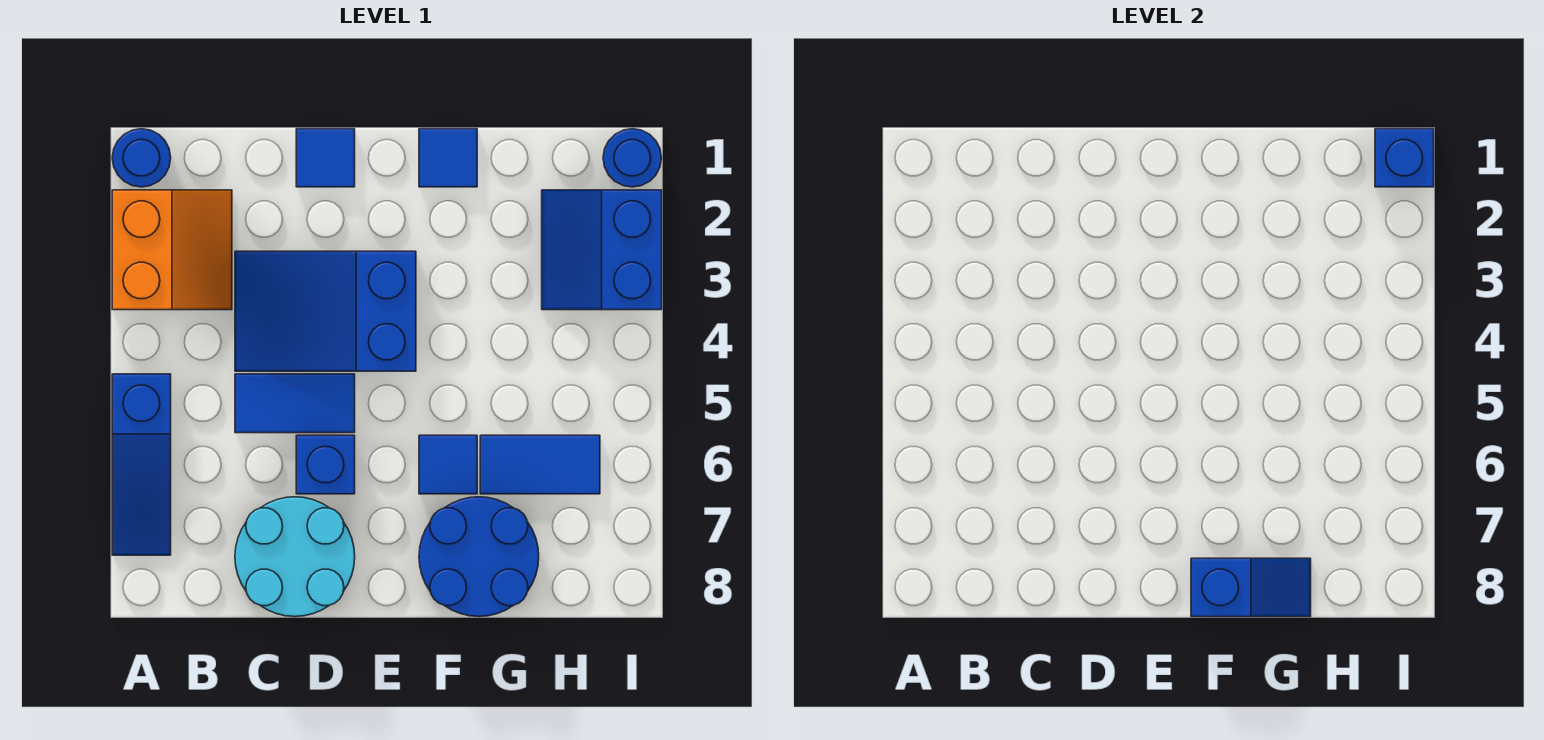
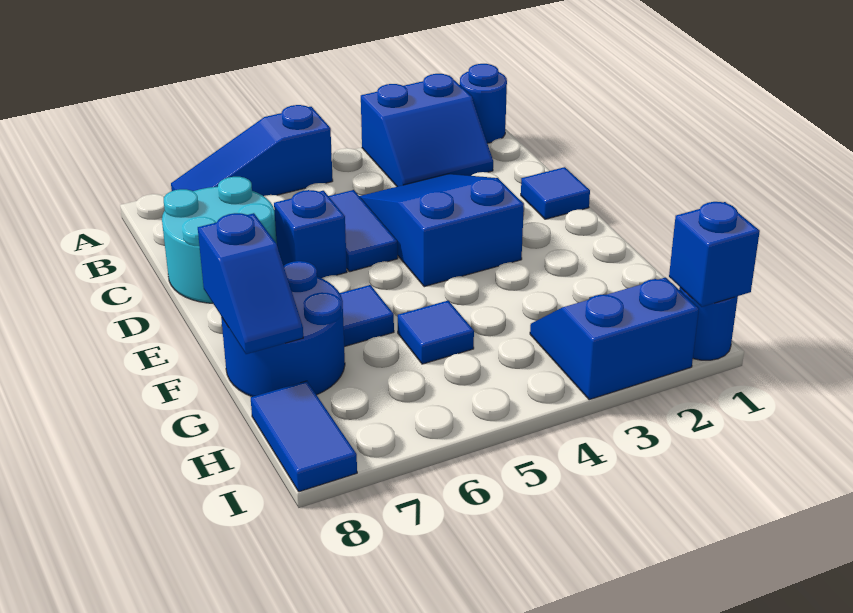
orange slope A2:B3 level 1 top A -> blue slope A2:B3 level 1 top A
blue tile F1 level 1 -> blue tile G5 level 1
blue tile G6:H6 level 1 -> blue tile H8:I8 level 1

